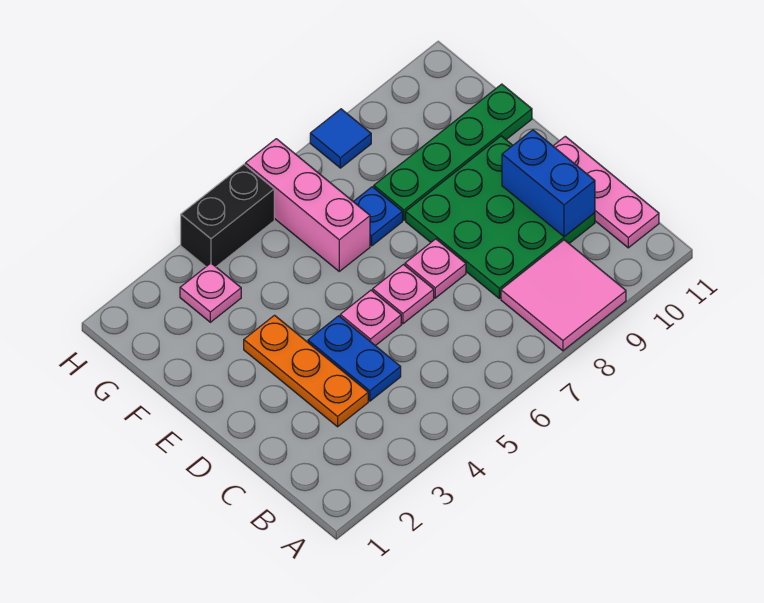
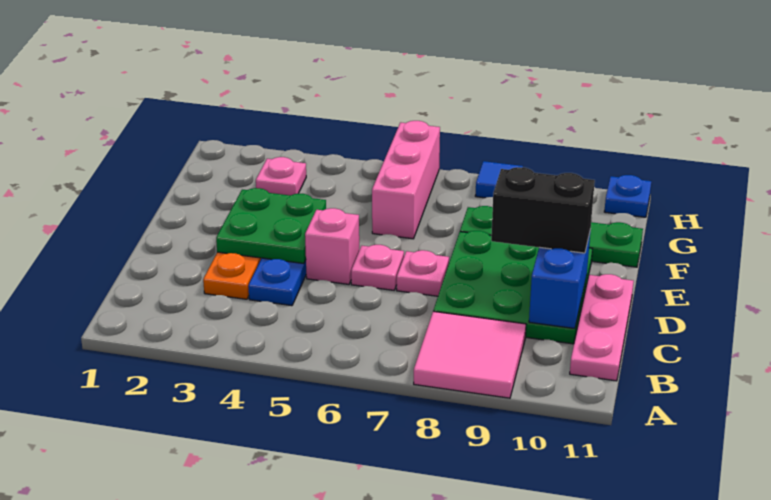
none -> green plate D3:E4 level 2
pink plate D5 level 1 -> pink brick D5 level 1
blue plate F7 level 1 -> blue plate H11 level 1
black brick H4:H5 level 1 -> black brick D9:D10 level 3

